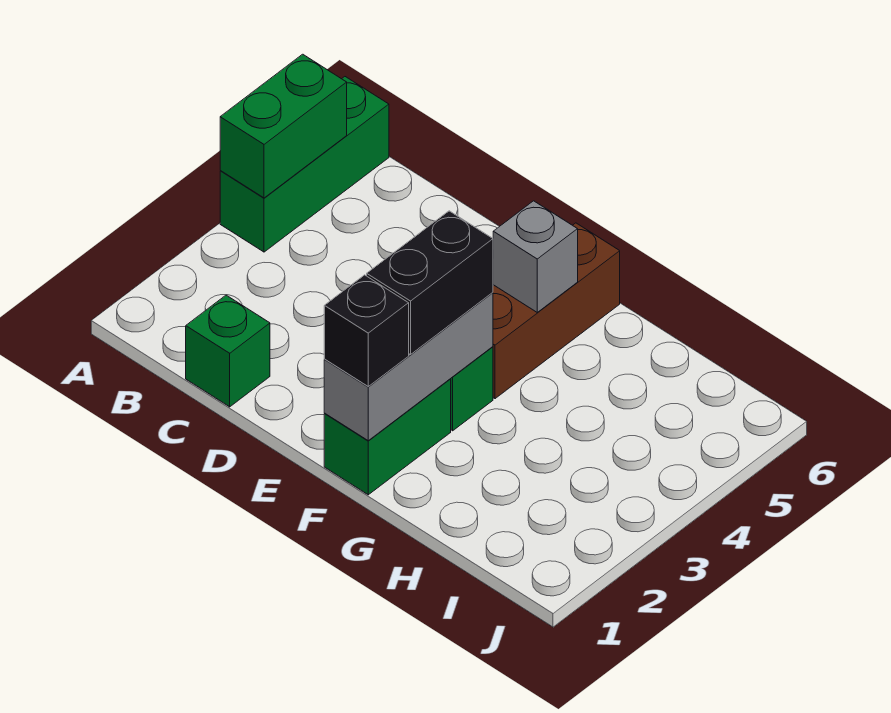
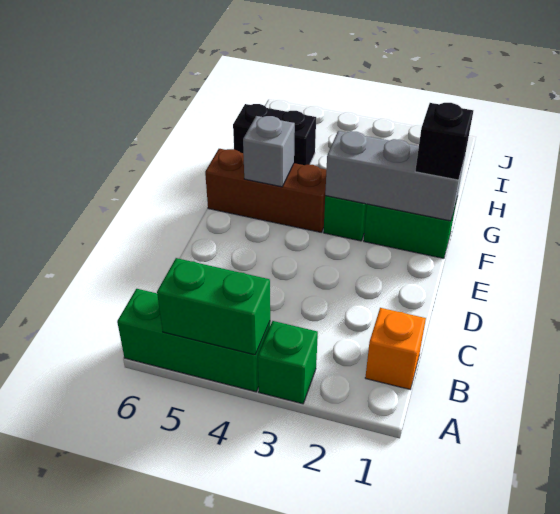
none -> orange brick B1 level 1
green brick C1 level 1 -> green brick A3 level 1
black brick F2:F3 level 3 -> black brick H5:H6 level 1

